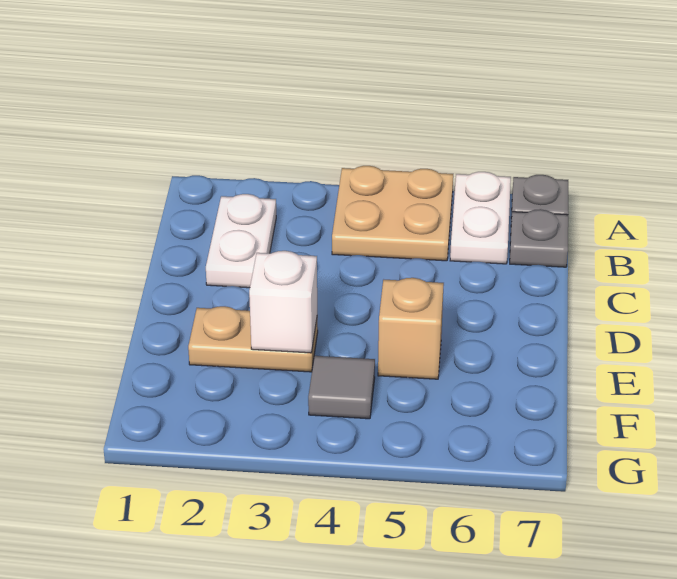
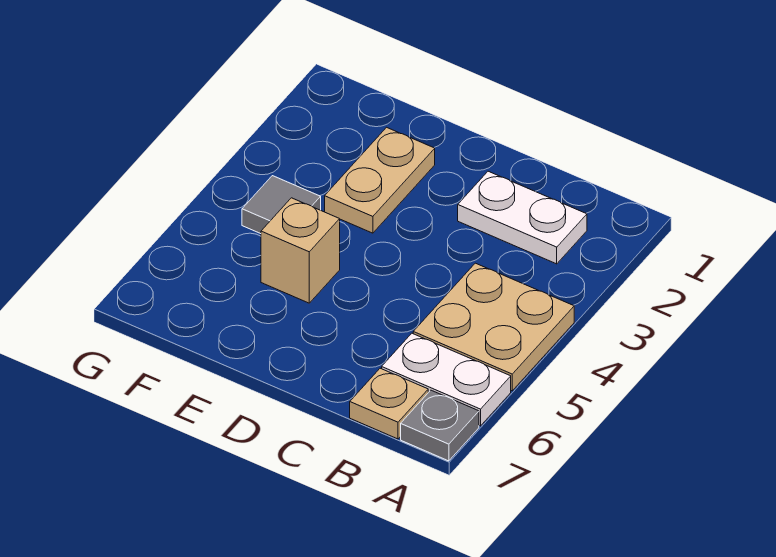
grey plate B7 level 1 -> tan plate B7 level 1
white brick E3 level 2 -> none

